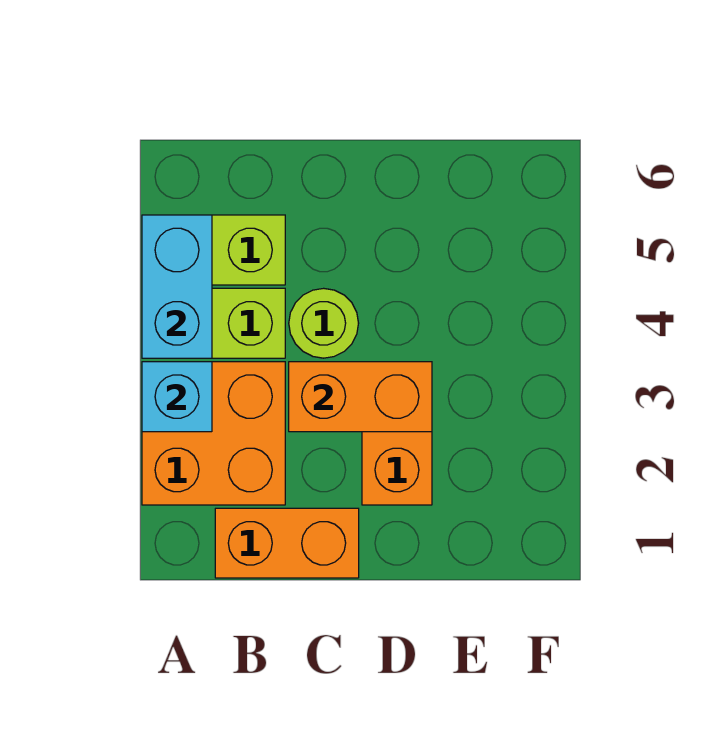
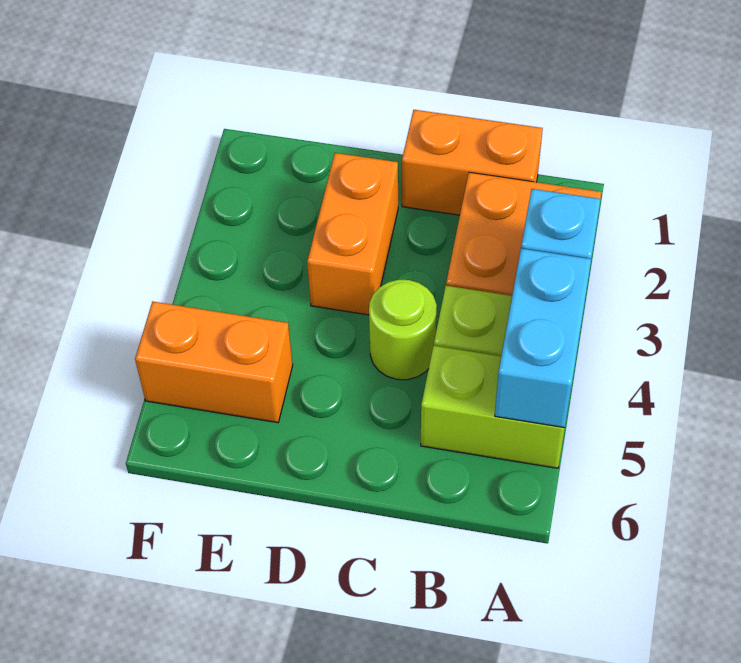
orange brick C3:D3 level 2 -> orange brick E5:F5 level 1

